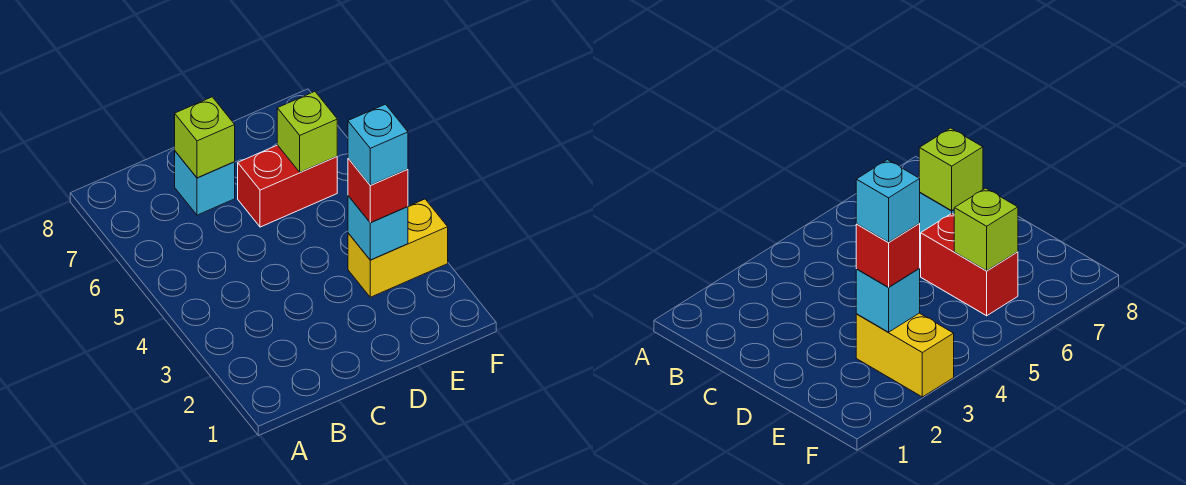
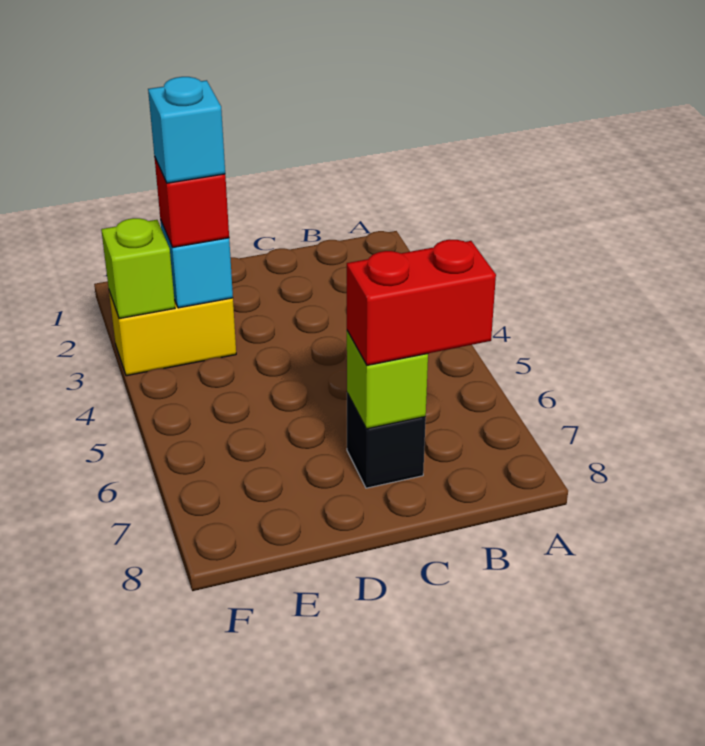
cyan brick C7 level 1 -> black brick C7 level 1
red brick D6:E6 level 1 -> red brick B7:C7 level 3
lime brick E6 level 2 -> lime brick F3 level 2

